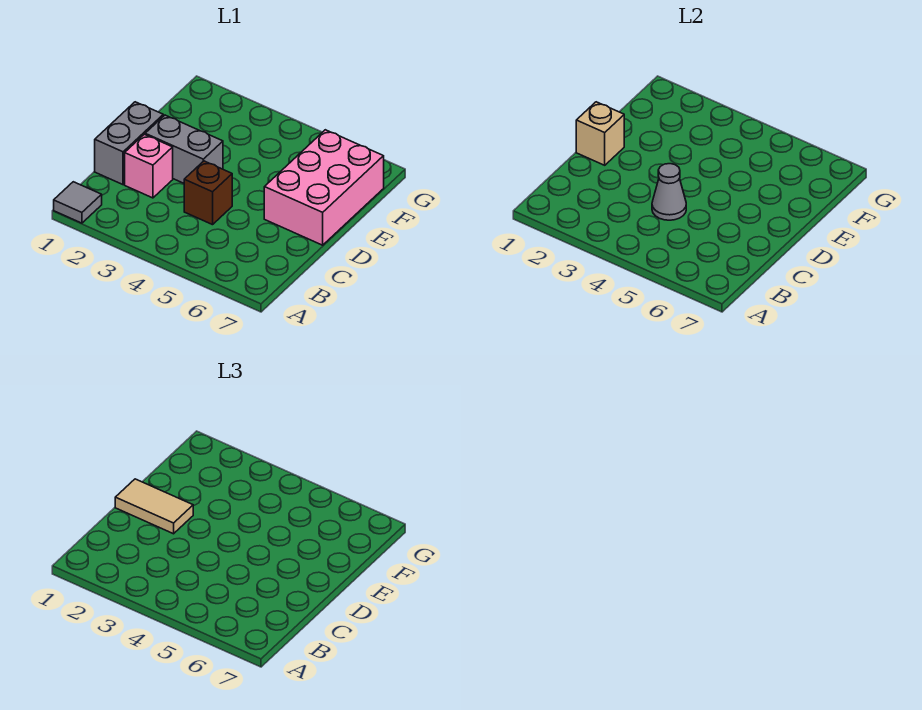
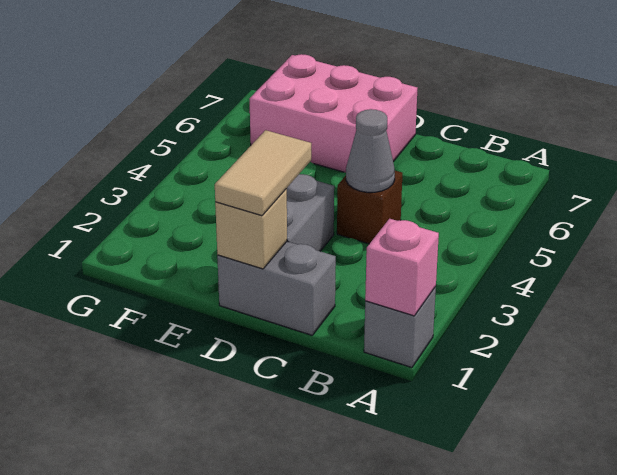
grey tile A1 level 1 -> grey brick A1 level 1
pink brick C2 level 1 -> pink brick A1 level 2

